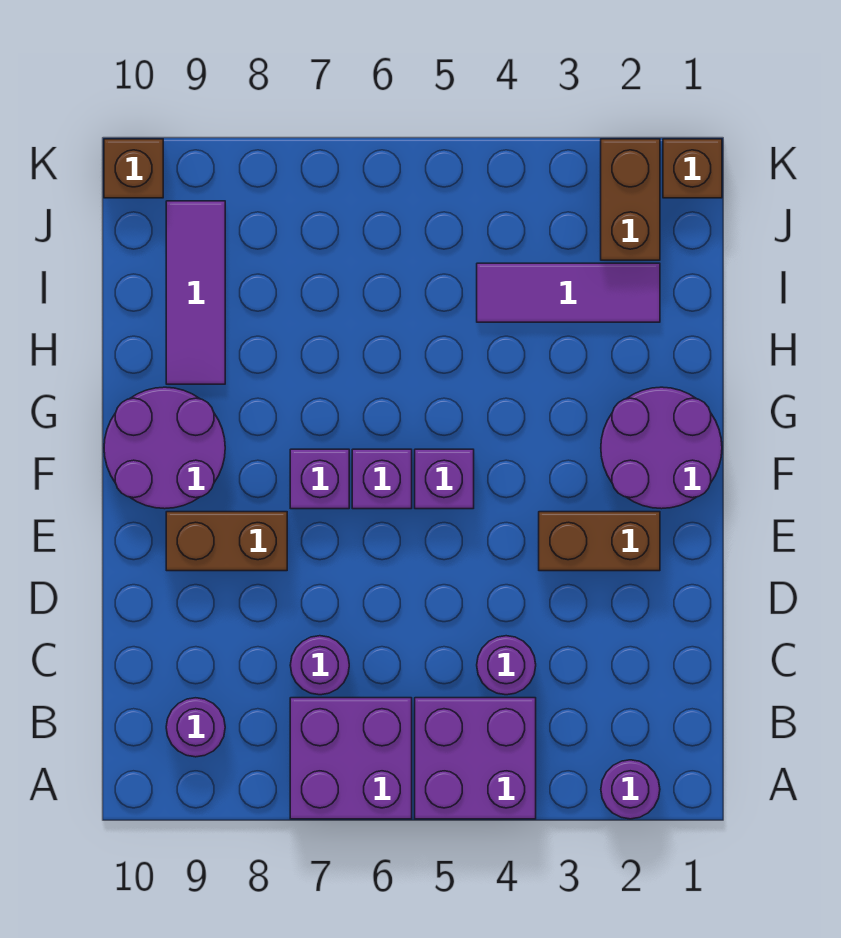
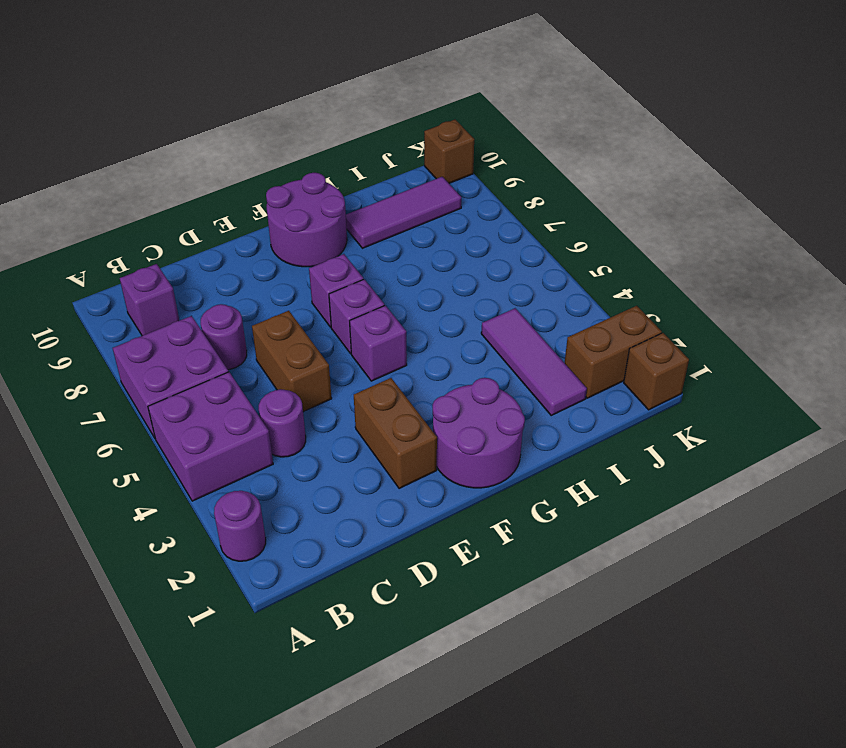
purple round brick B9 level 1 -> purple brick B9 level 1
brown brick E8:E9 level 1 -> brown brick D5:D6 level 1

